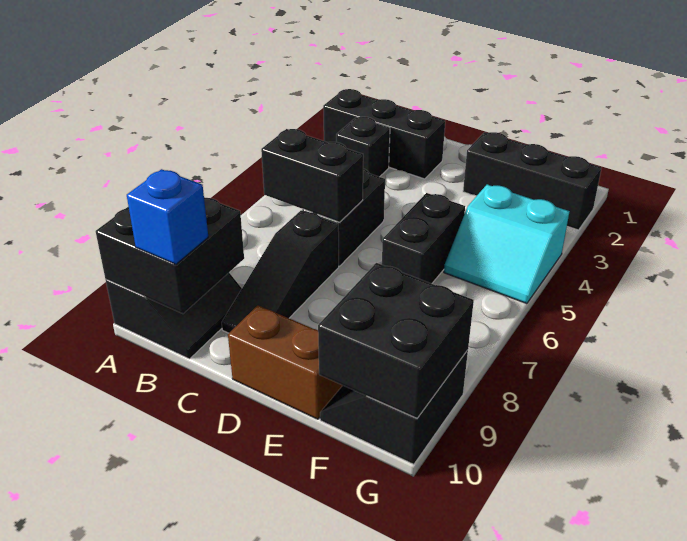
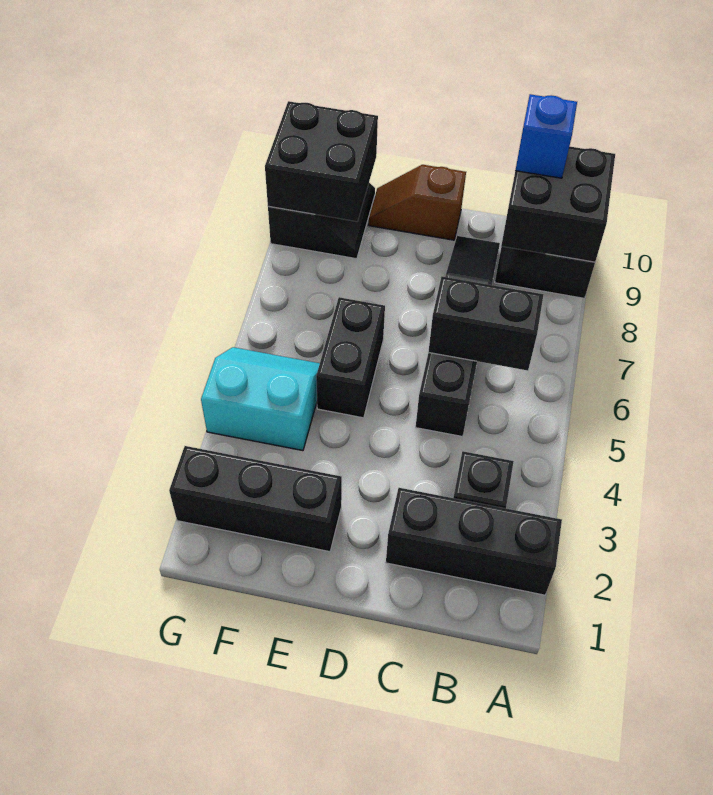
brown brick D10:E10 level 1 -> brown slope D10:E10 level 1 top D

